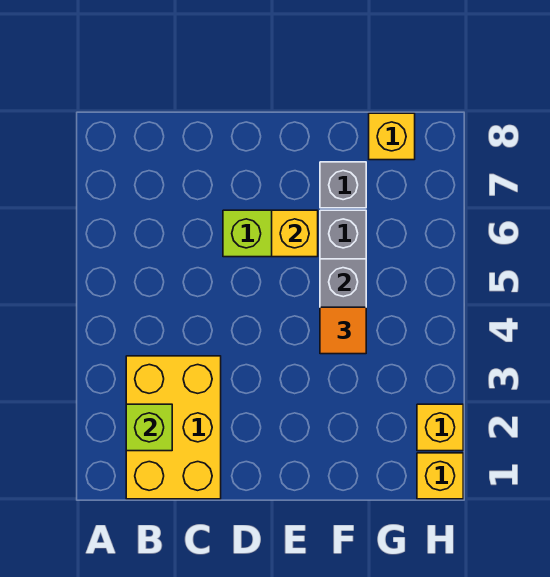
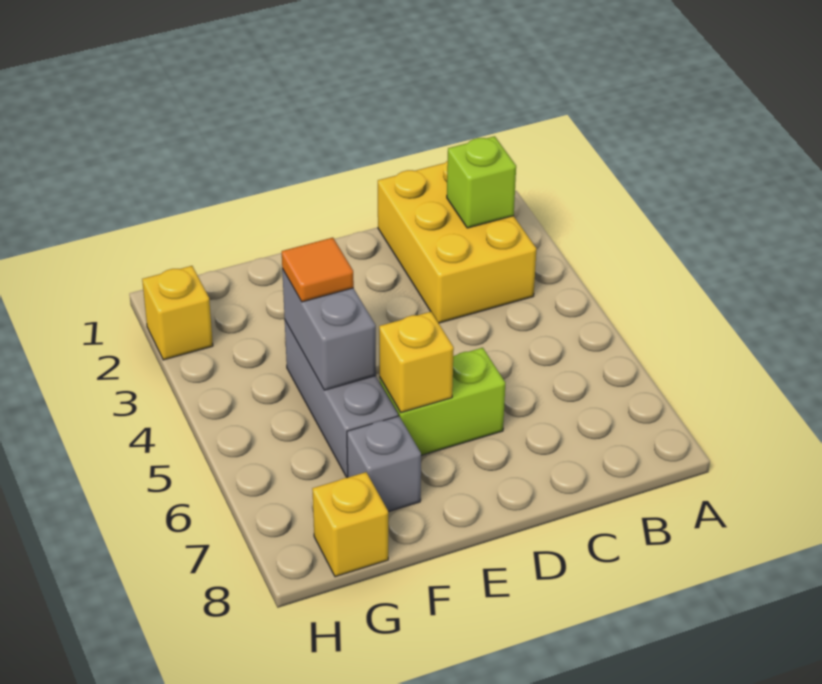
yellow brick H1 level 1 -> none

